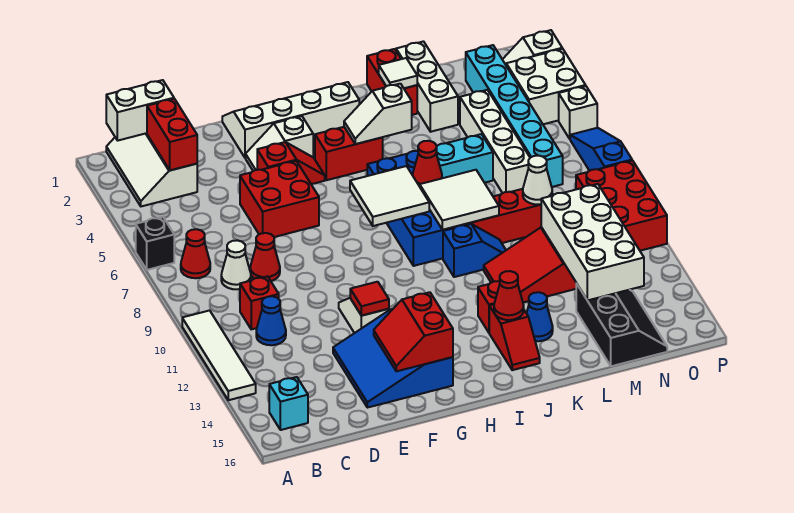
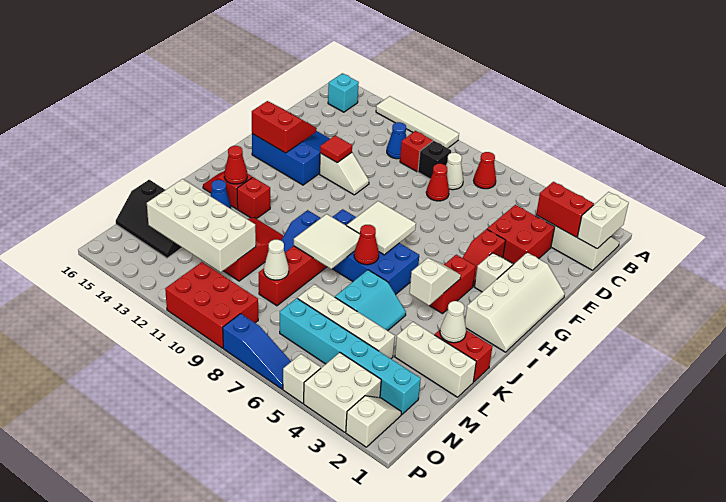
black brick A6 level 1 -> black brick C9 level 1
red brick E5:F6 level 1 -> red brick D3:E4 level 1
white tile K2 level 2 -> white cone K2 level 2

